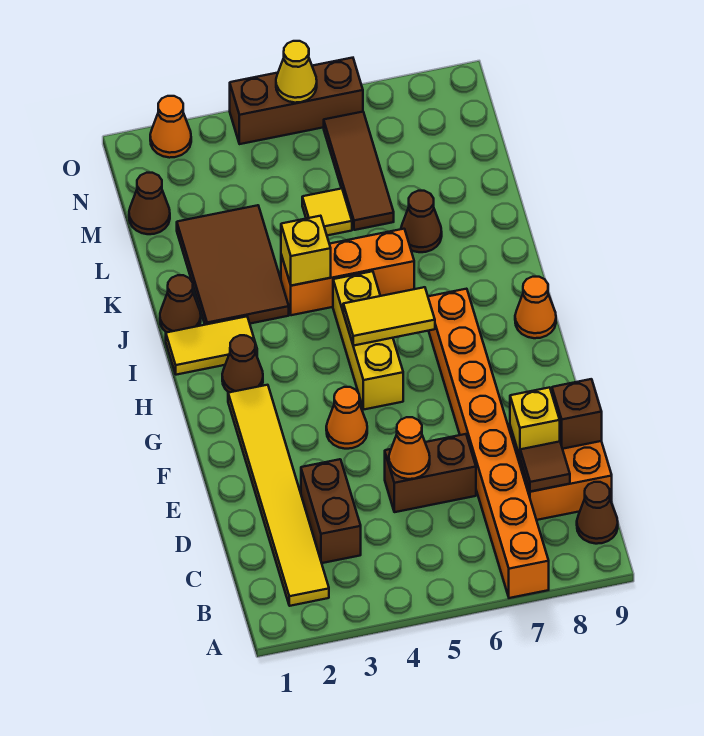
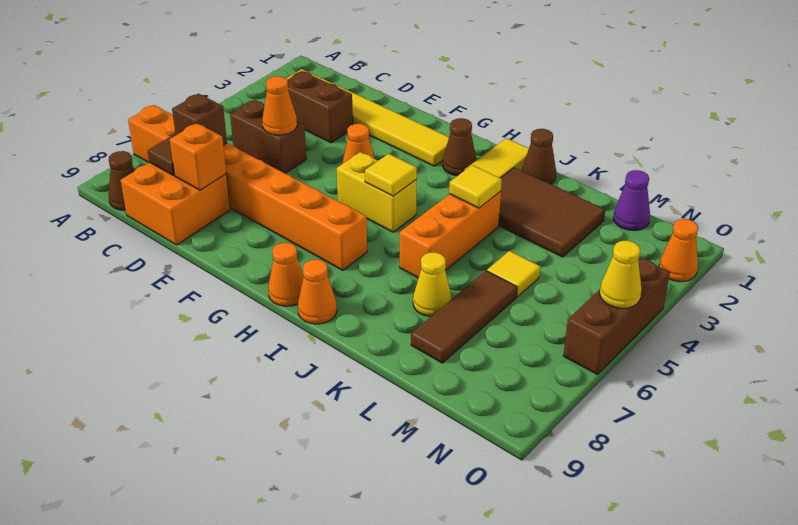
brown brick D5:D6 level 1 -> brown brick C5:D5 level 1
yellow brick D8 level 2 -> orange brick D8 level 2
brown brick D9 level 2 -> brown brick C7 level 2
yellow brick G5:I5 level 1 -> yellow brick G5:H5 level 1
yellow tile H5:H6 level 2 -> yellow tile H5 level 2
none -> orange cone I9 level 1
yellow brick J4 level 2 -> yellow tile J4 level 2
brown cone K7 level 1 -> yellow cone K7 level 1
brown tile L6:N6 level 1 -> brown tile L6:L8 level 1
brown cone M1 level 1 -> purple cone M1 level 1

